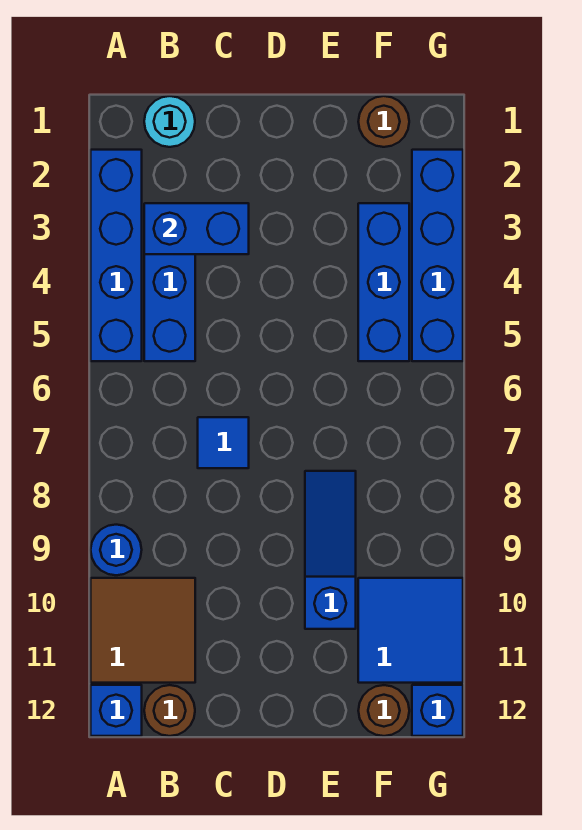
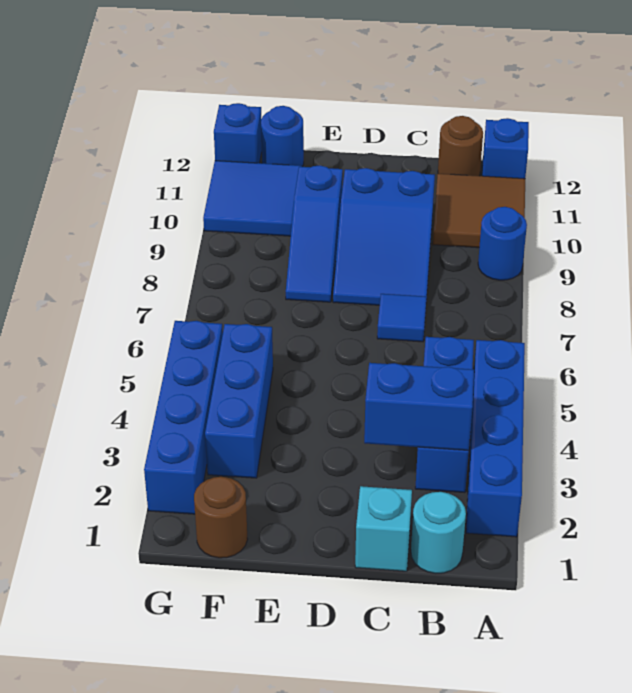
none -> cyan brick C1 level 1
none -> blue slope C8:D10 level 1 top 10
brown round brick F12 level 1 -> blue round brick F12 level 1

